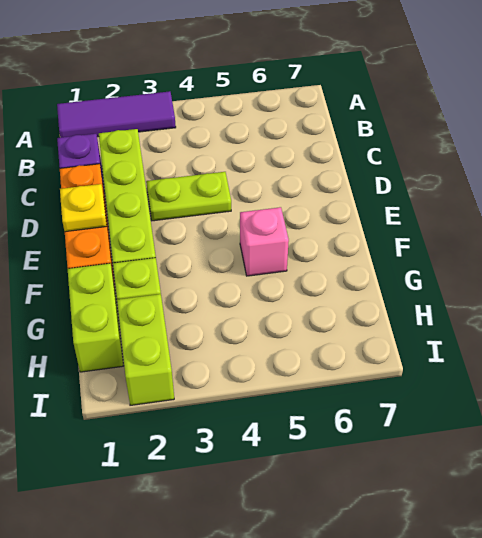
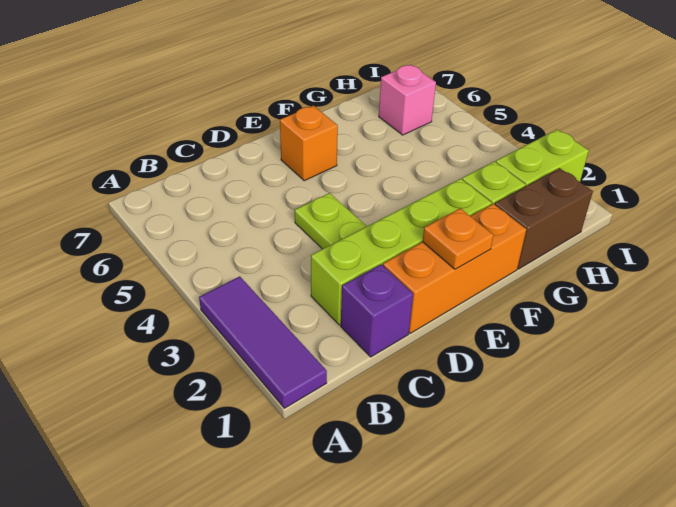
yellow plate E1 level 2 -> orange plate E1 level 2
none -> orange brick E6 level 1
pink brick F5 level 1 -> pink brick H6 level 1
lime brick G1:H1 level 1 -> brown brick G1:H1 level 1

